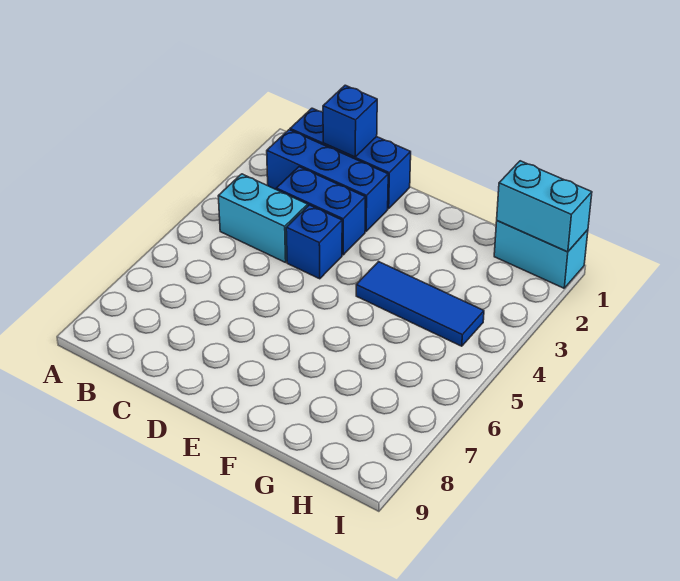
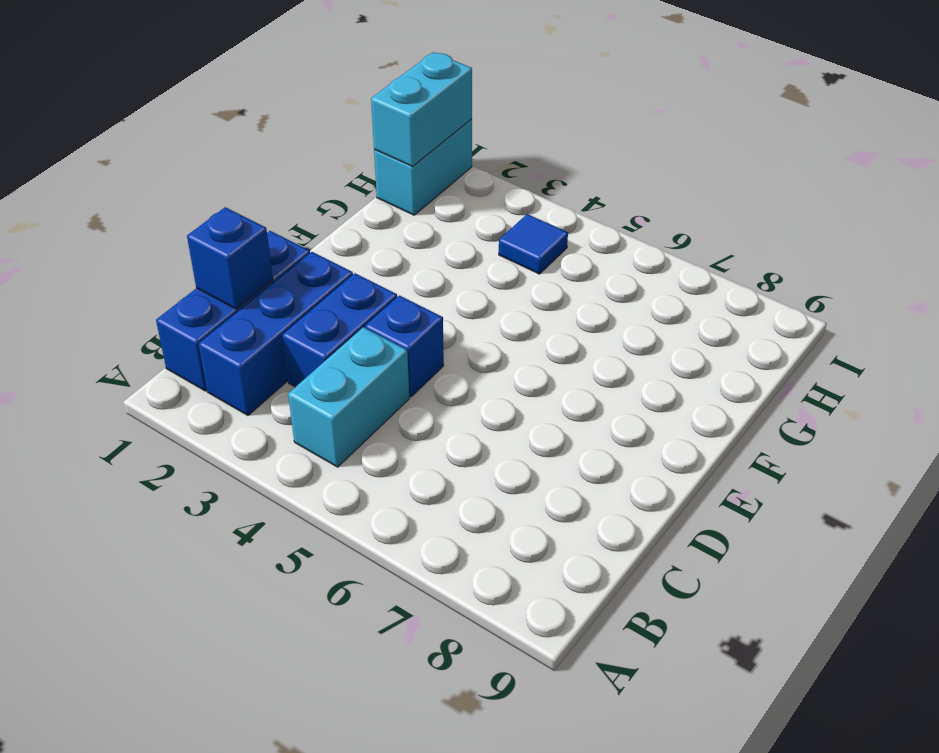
blue tile F4:H4 level 1 -> blue tile H4 level 1

